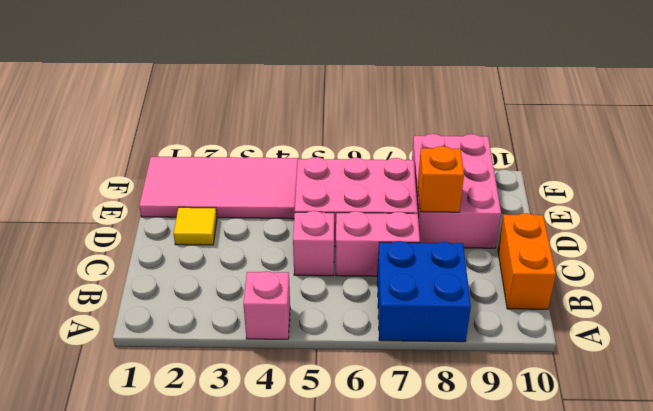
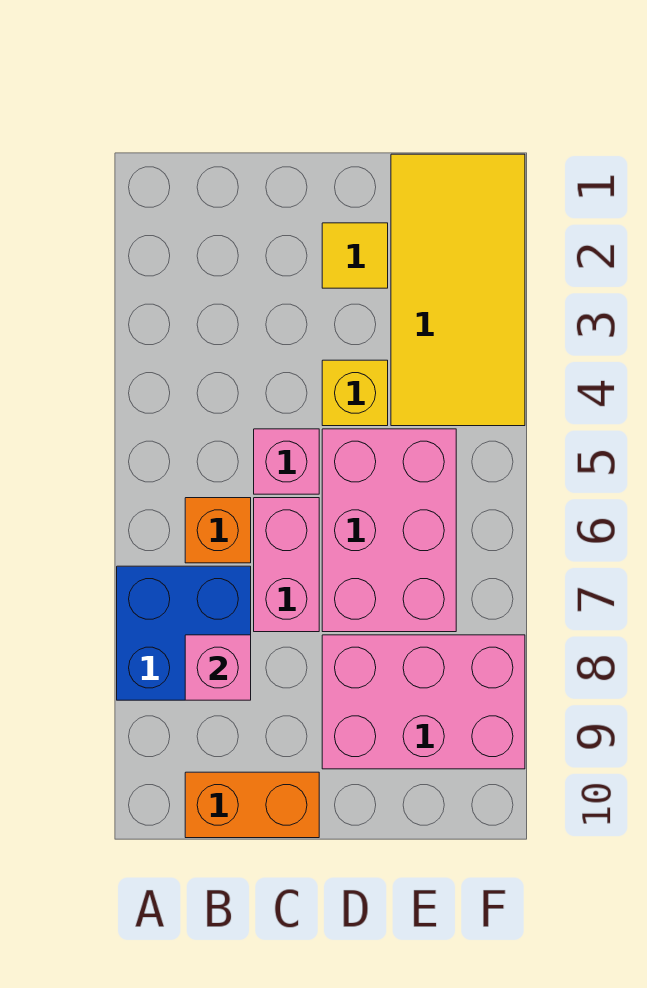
pink brick A4 level 1 -> pink brick B8 level 2
none -> yellow brick D4 level 1
orange brick D8 level 2 -> orange brick B6 level 1
pink tile E1:F4 level 1 -> yellow tile E1:F4 level 1

